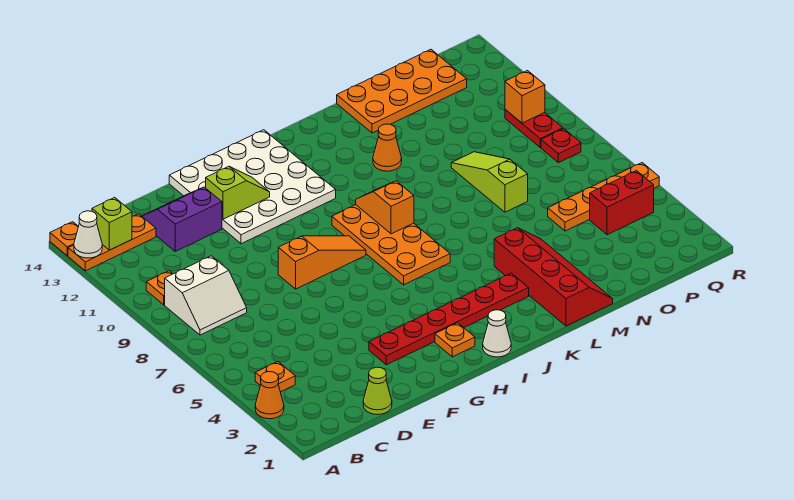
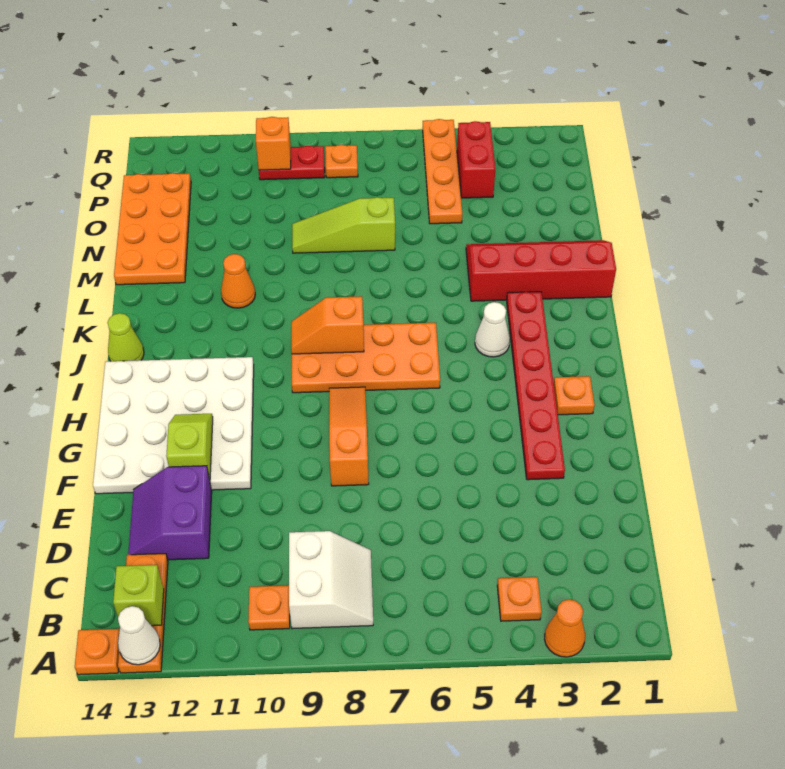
lime cone D1 level 1 -> lime cone J14 level 1
white cone I1 level 1 -> white cone J4 level 1
red plate Q8 level 1 -> orange plate Q8 level 1

